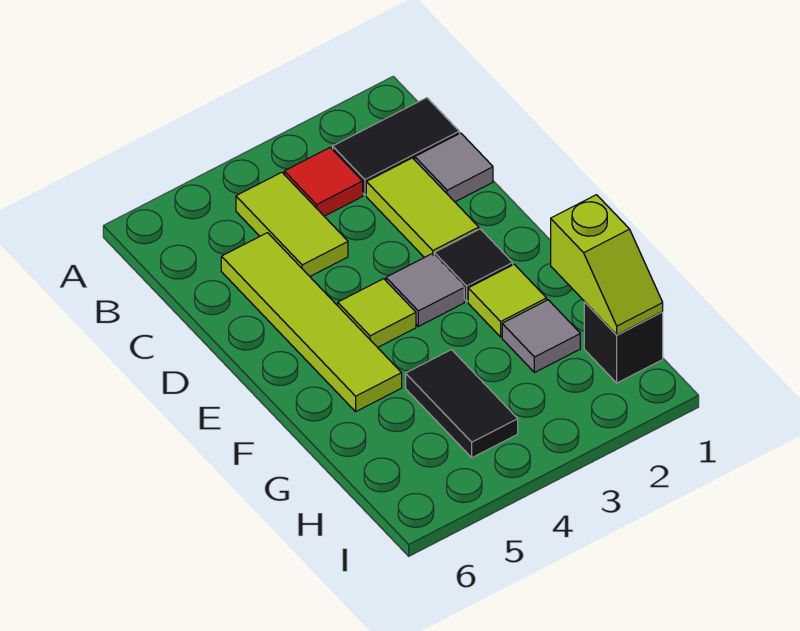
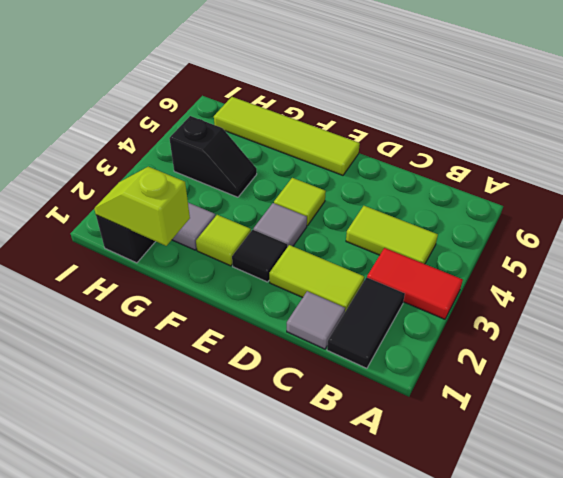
red tile B3 level 1 -> red tile A3:B3 level 1
lime tile C5:F5 level 1 -> lime tile E6:H6 level 1
black tile G4:H4 level 1 -> black slope G4:H4 level 1 top H

